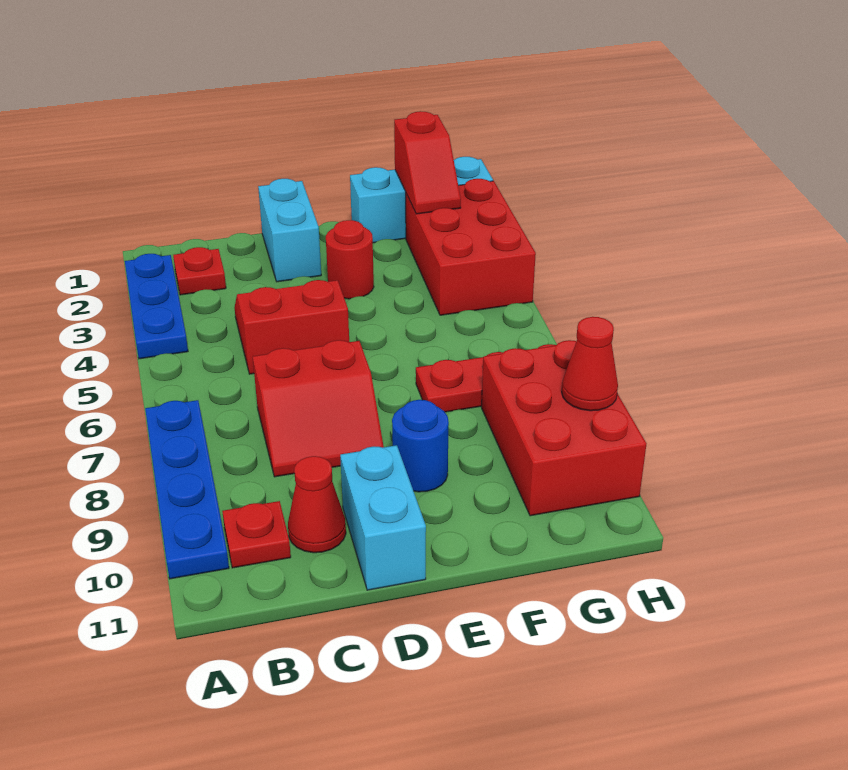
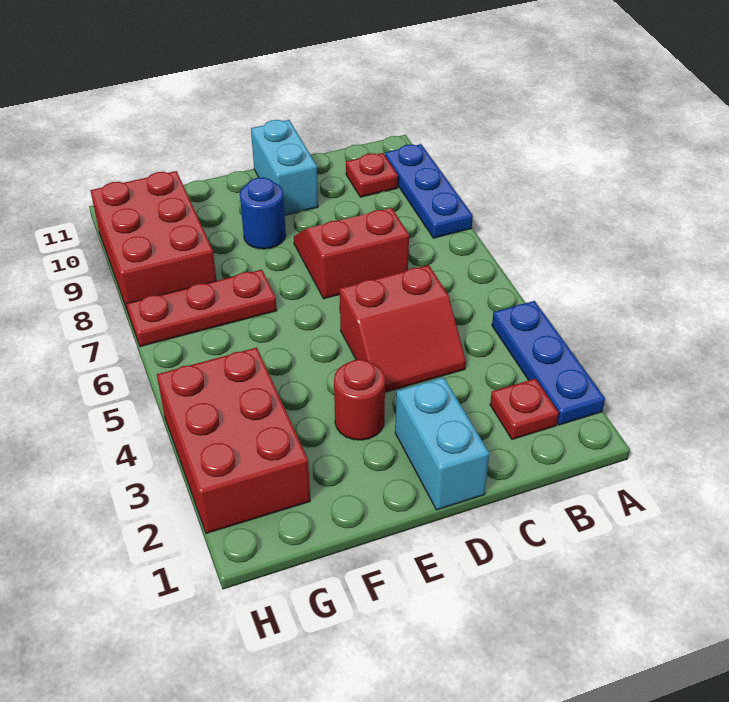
blue plate A7:A10 level 1 -> blue plate A8:A10 level 1
red cone C10 level 1 -> none
cyan brick F1:H1 level 1 -> none
red slope G1:G2 level 2 top 1 -> none
red cone H9 level 2 -> none

